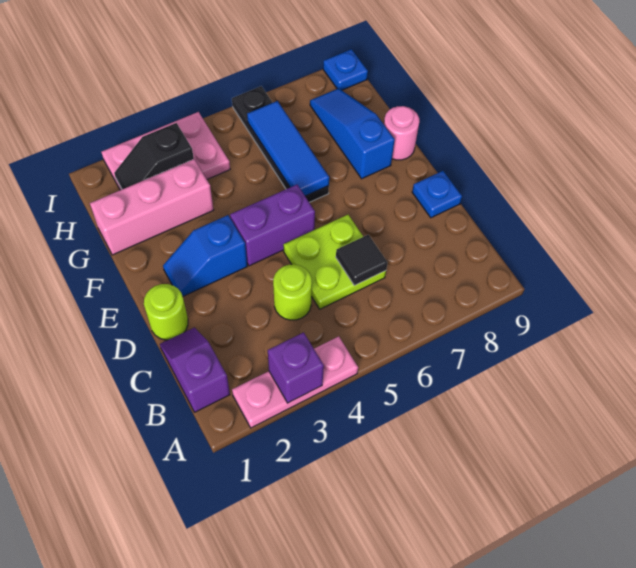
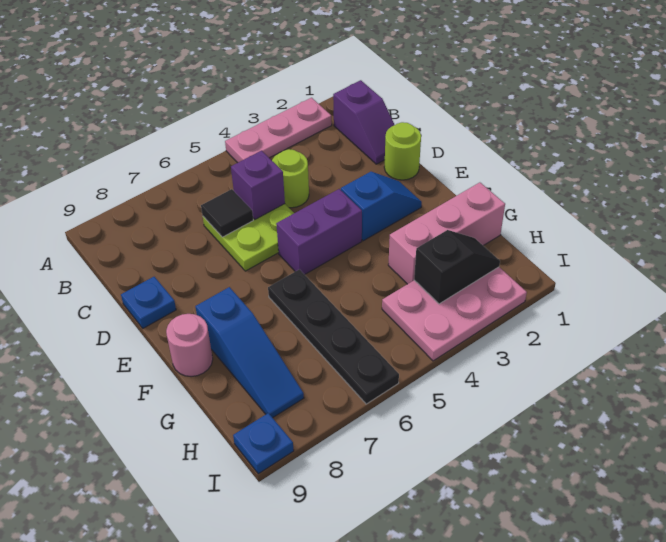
purple brick A3 level 2 -> purple brick C5 level 2
blue tile F6:H6 level 2 -> none

